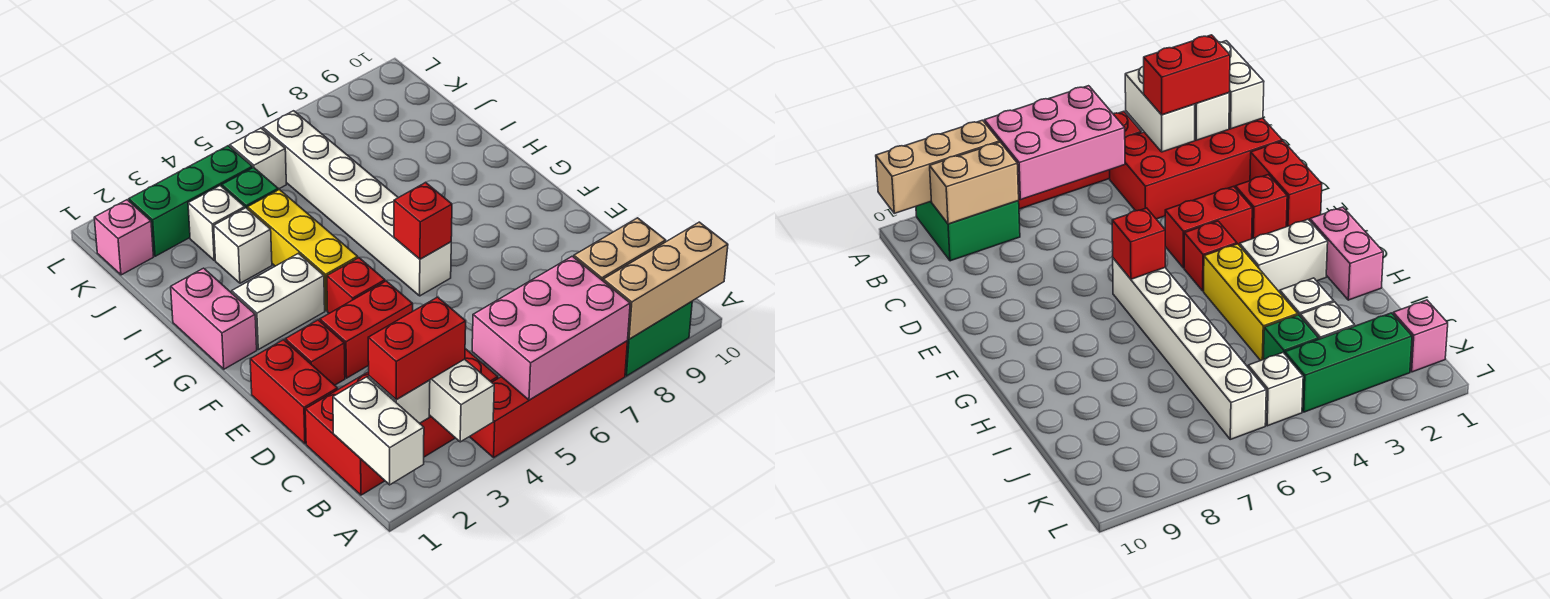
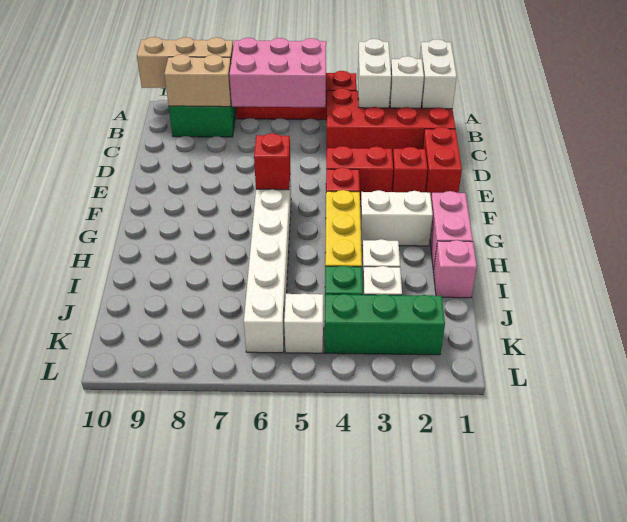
red brick B2:B3 level 3 -> none
pink brick K1 level 1 -> pink brick I1 level 1

